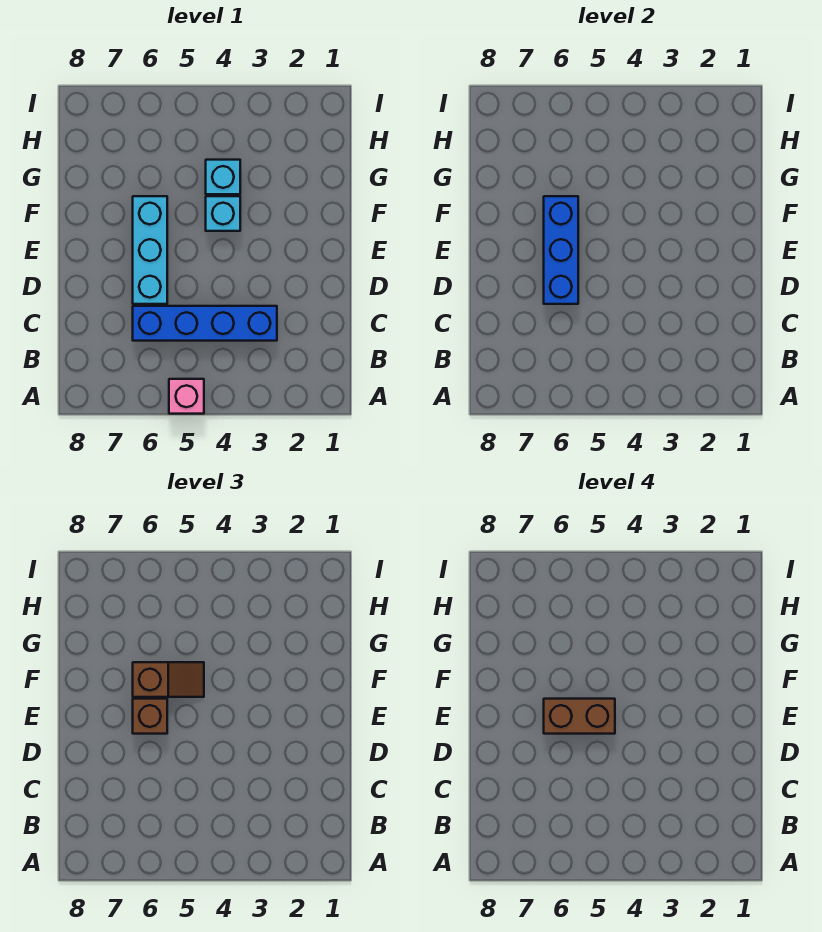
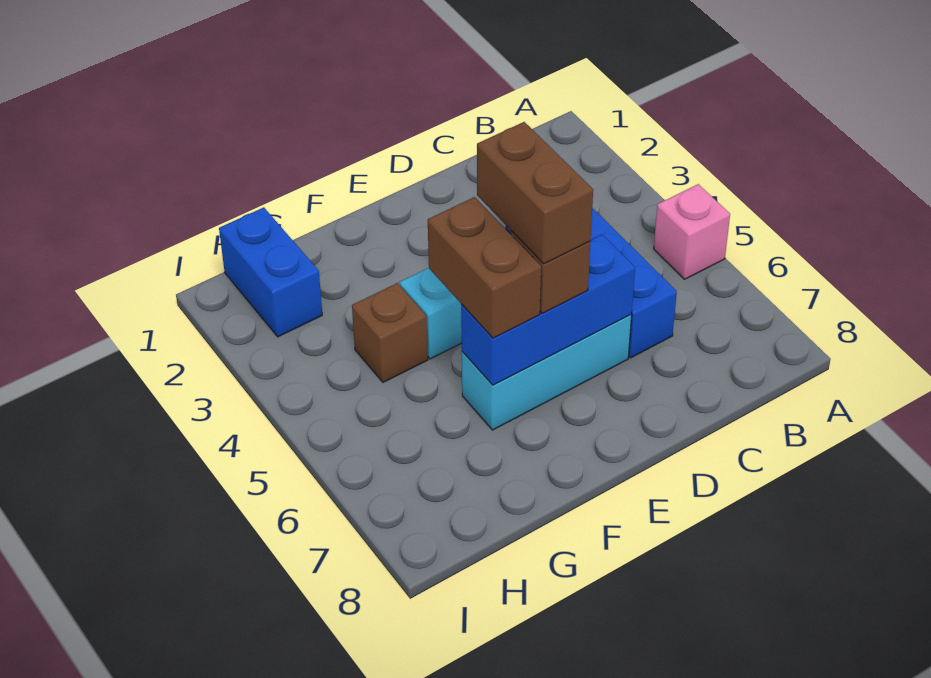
brown slope F5:F6 level 3 top 6 -> brown brick F5:F6 level 3
cyan brick G4 level 1 -> brown brick G4 level 1
none -> blue brick H1:H2 level 1

